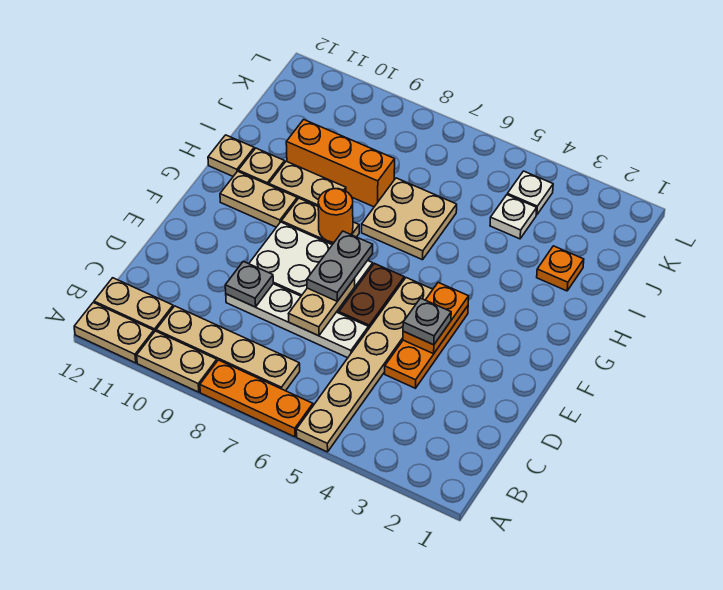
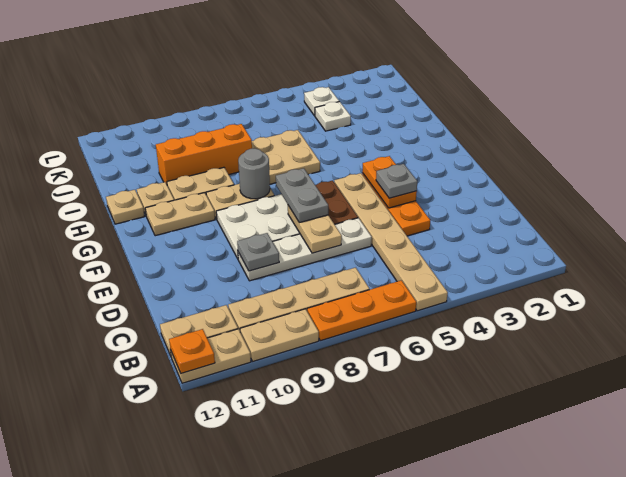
orange round brick G8 level 2 -> grey round brick G8 level 2
orange plate I2 level 1 -> orange plate A12 level 2

